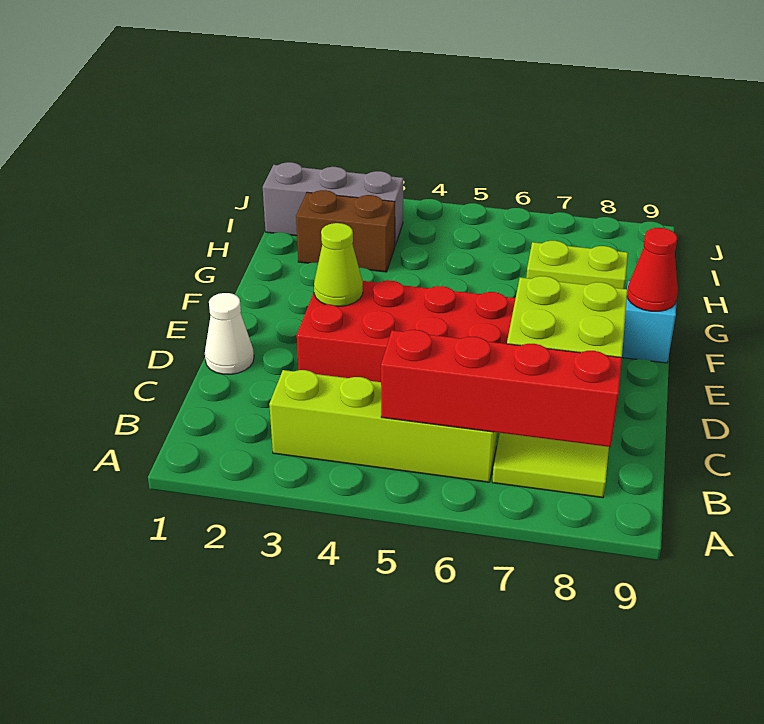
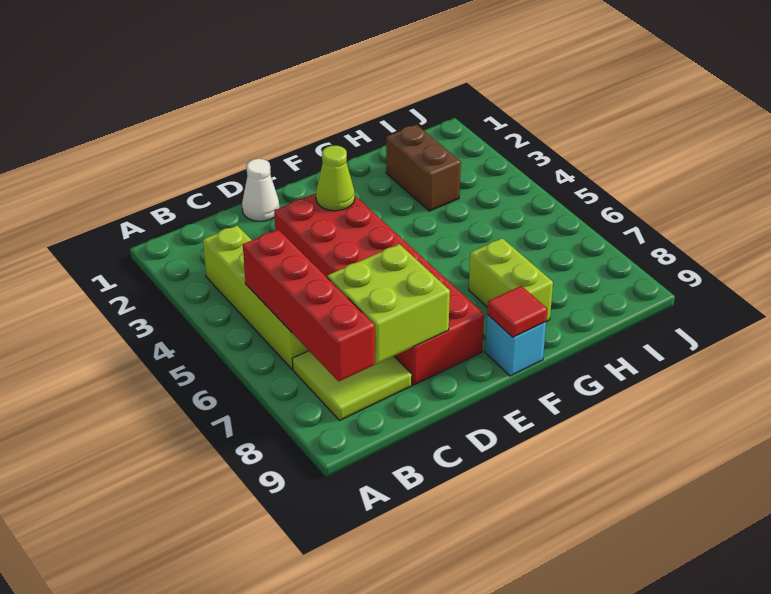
red cone F9 level 2 -> red tile F9 level 2
grey brick I1:I3 level 1 -> none

